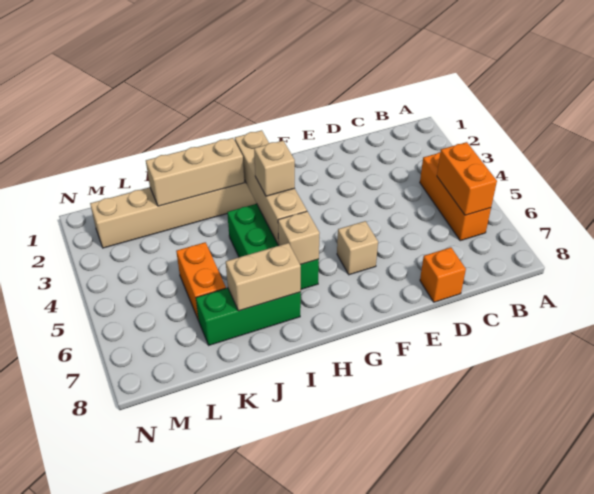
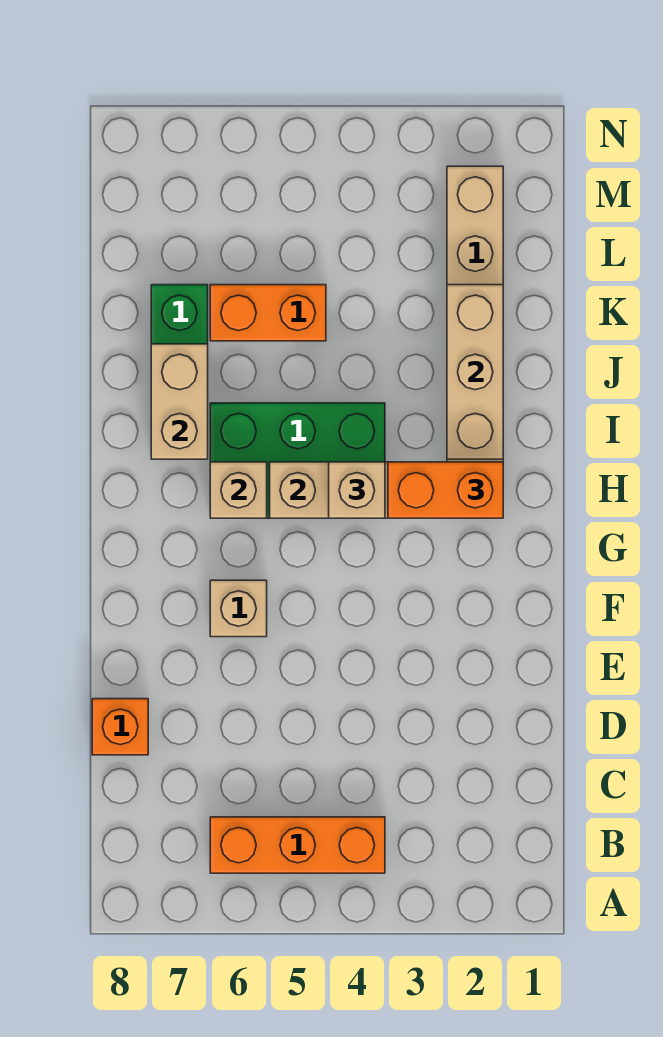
orange brick B5:B6 level 2 -> orange brick H2:H3 level 3

